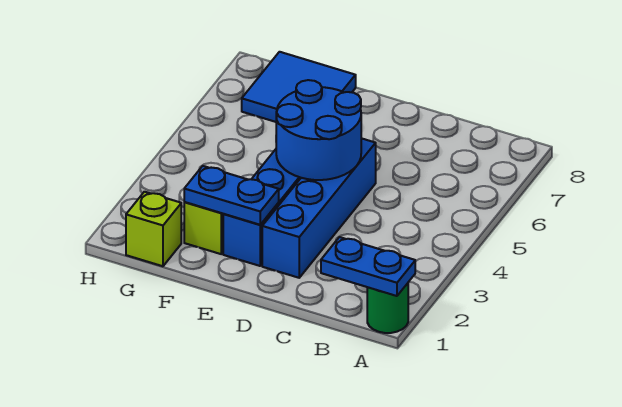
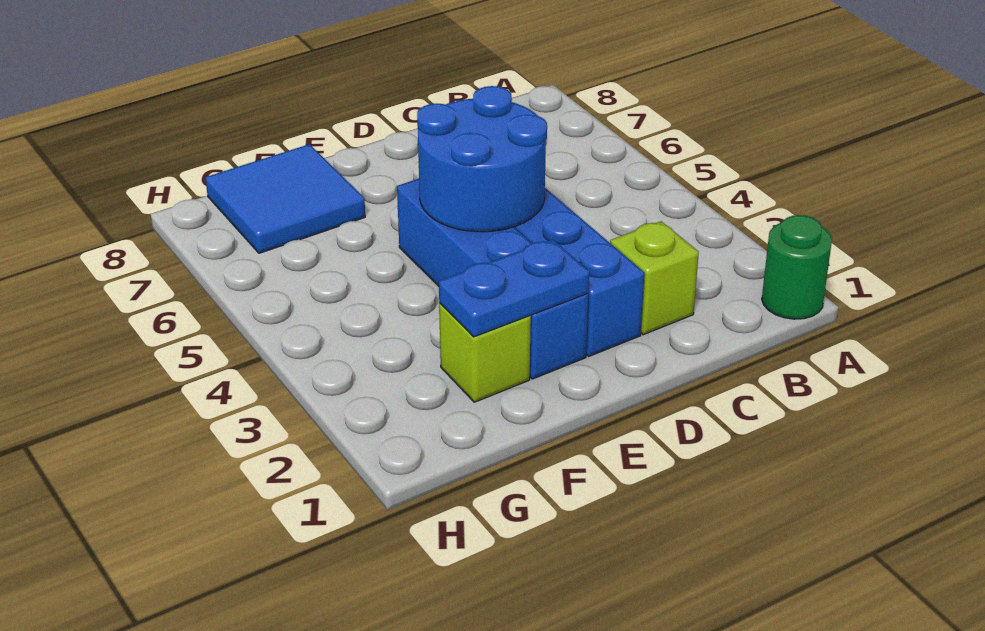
blue plate A1:B1 level 2 -> none
lime brick G1 level 1 -> lime brick C2 level 1

